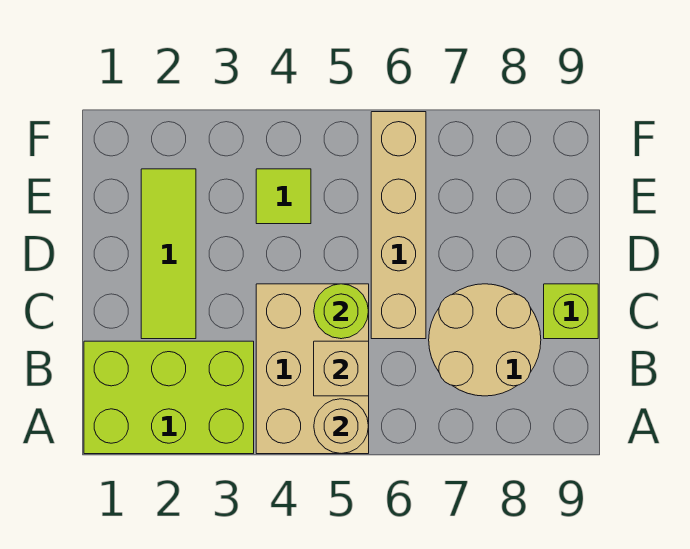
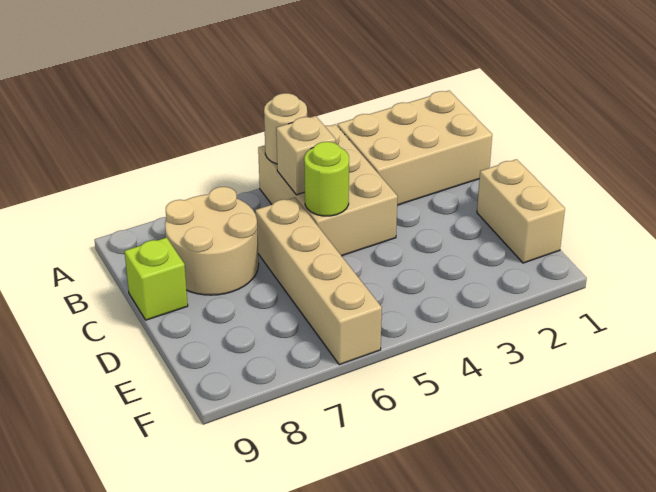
lime brick A1:B3 level 1 -> tan brick A1:B3 level 1
lime tile C2:E2 level 1 -> none
none -> tan brick D1:E1 level 1
lime tile E4 level 1 -> none

